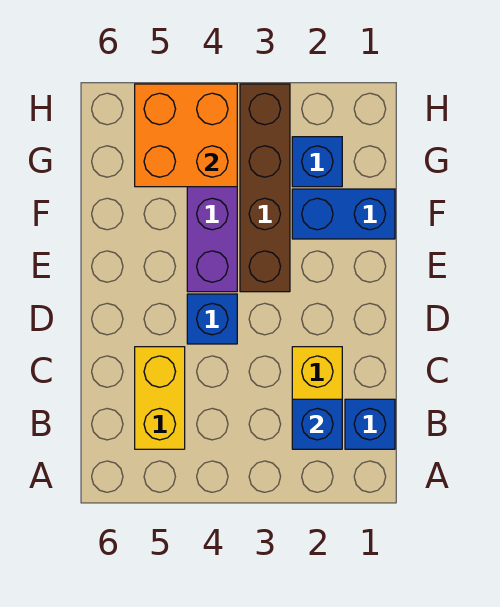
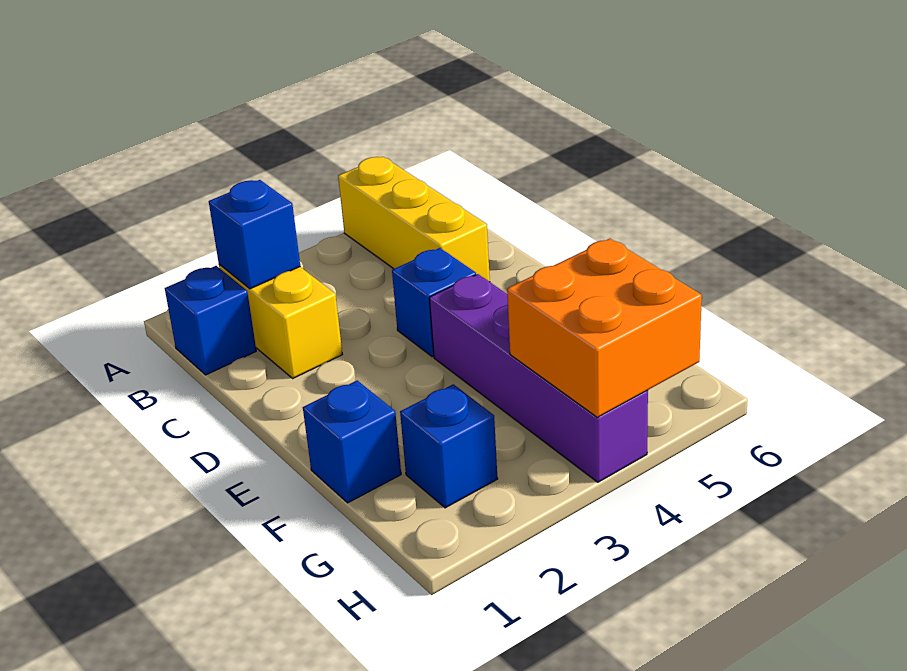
yellow brick B5:C5 level 1 -> yellow brick A5:C5 level 1
brown brick E3:H3 level 1 -> none
blue brick F1:F2 level 1 -> blue brick F1 level 1

